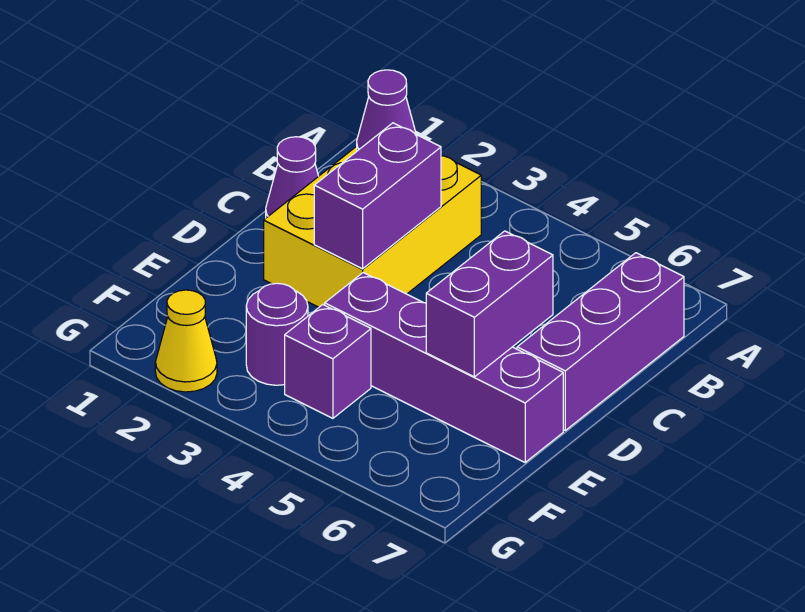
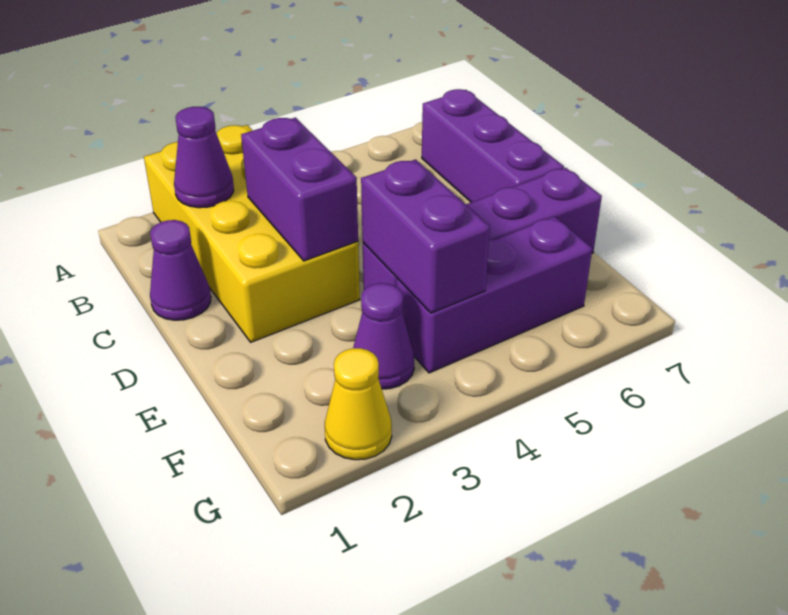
yellow brick B2:D3 level 1 -> yellow brick A2:D3 level 1
purple brick D6:E6 level 2 -> purple brick E4:F4 level 2
purple round brick F3 level 1 -> purple cone F3 level 1
purple brick F4 level 1 -> purple brick F4:F6 level 1

